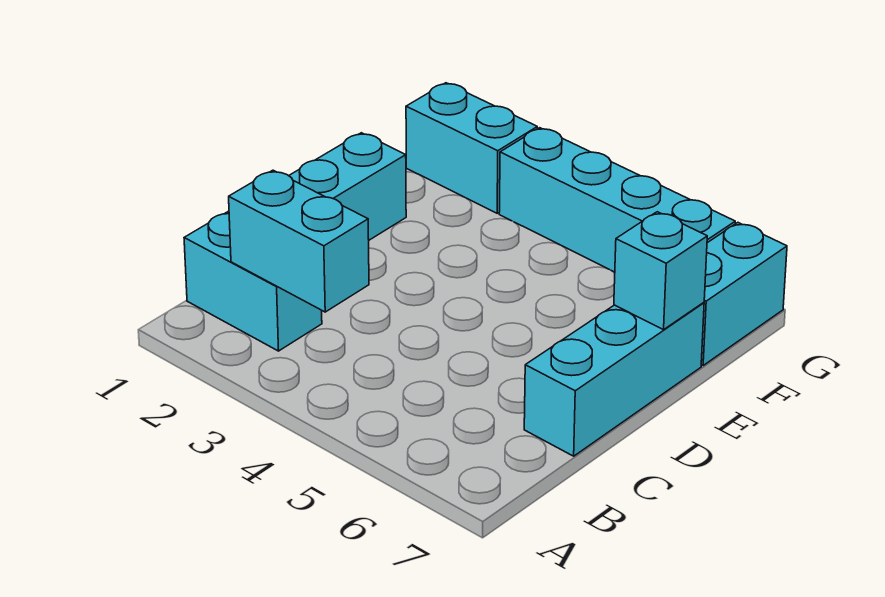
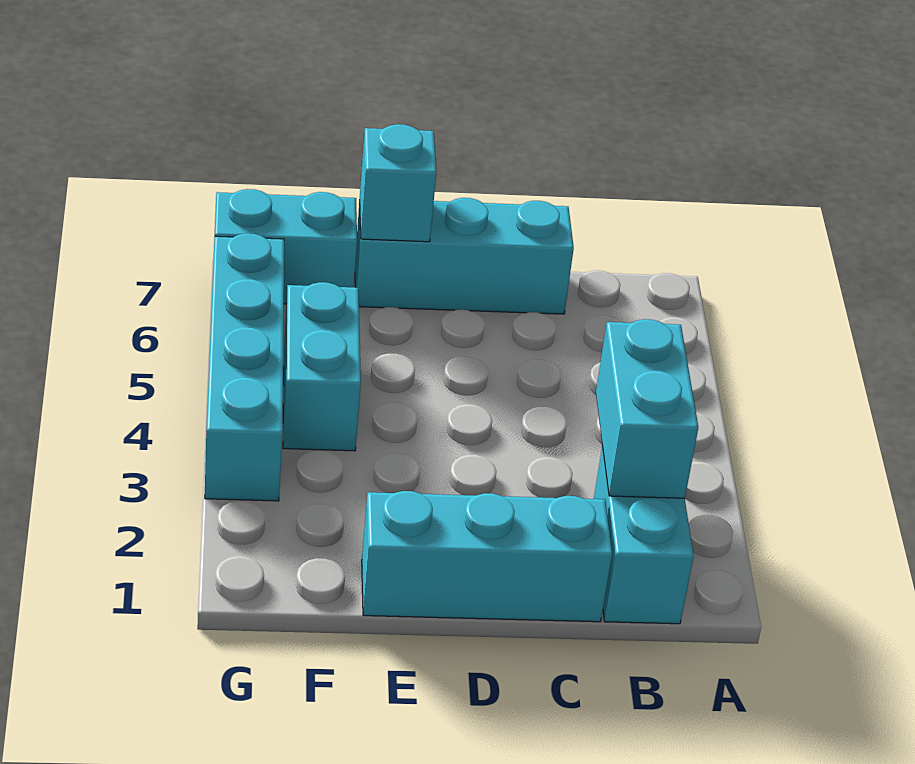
cyan brick G1:G2 level 1 -> cyan brick F4:F5 level 1

